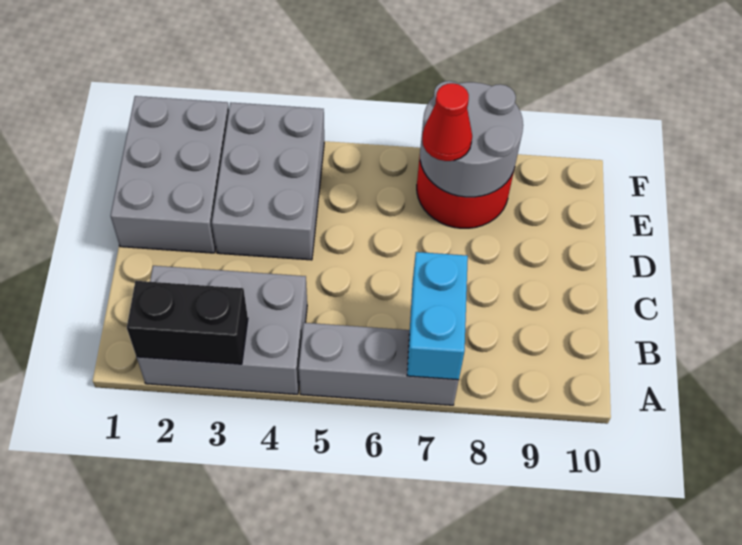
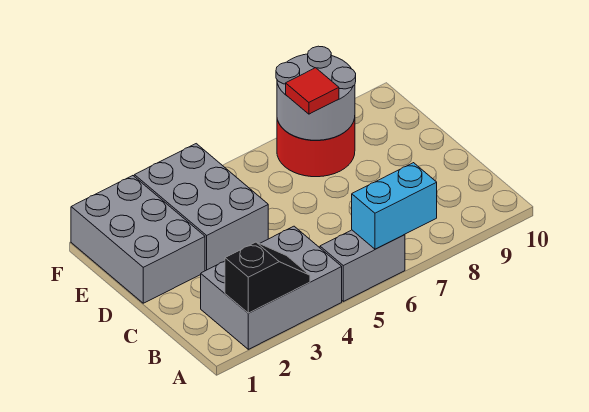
black brick A2:A3 level 2 -> black slope A2:A3 level 2 top 2
grey brick A5:A7 level 1 -> grey brick A5:A6 level 1
cyan brick A7:B7 level 2 -> cyan brick A6:A7 level 2
red cone E7 level 3 -> red tile E7 level 3

